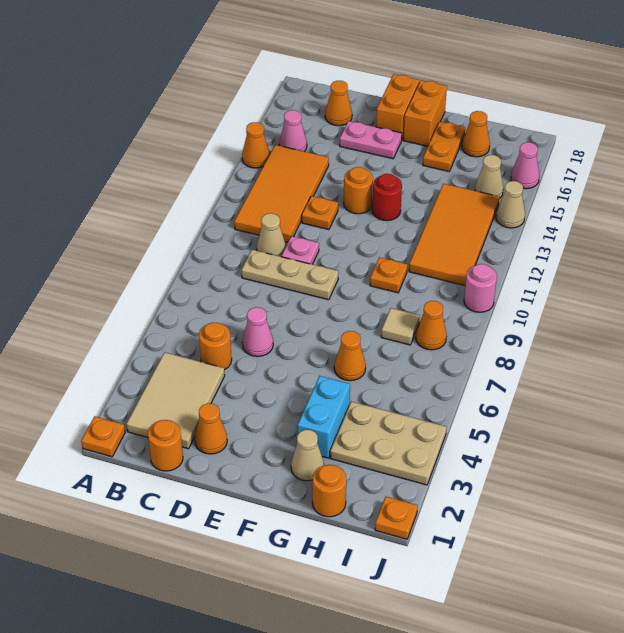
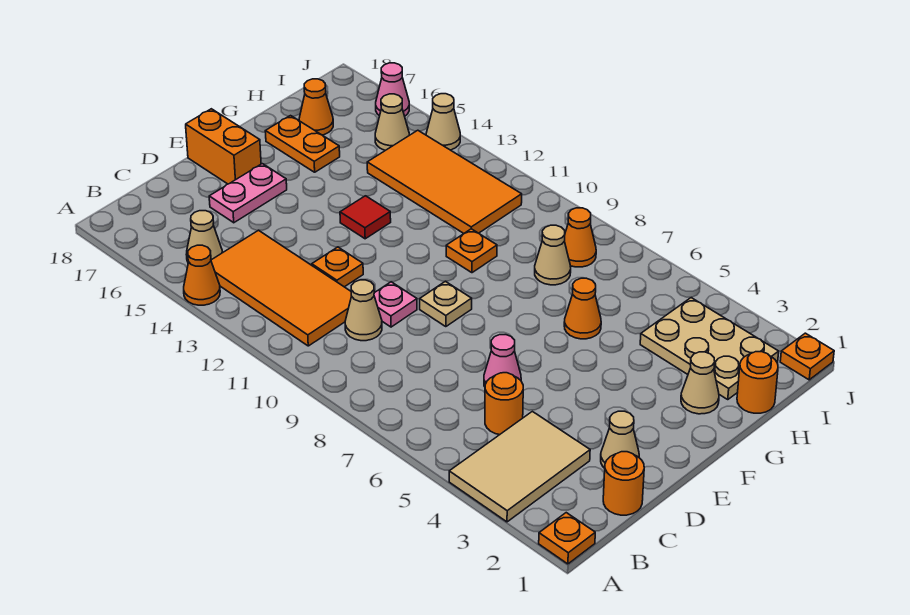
tan tile B2:C4 level 1 -> tan tile A3:C4 level 1
pink cone B15 level 1 -> tan cone B15 level 1
tan plate C9:E9 level 1 -> tan plate E9 level 1
orange cone C17 level 1 -> none
orange cone D2 level 1 -> tan cone D2 level 1
orange round brick E13 level 1 -> none
red round brick F13 level 1 -> red tile F13 level 1
orange brick F17:F18 level 1 -> none
cyan brick G3:G4 level 1 -> none
tan plate H3:J4 level 1 -> tan plate H2:I4 level 1
tan tile H8 level 1 -> tan cone H8 level 1
pink round brick J10 level 1 -> none

